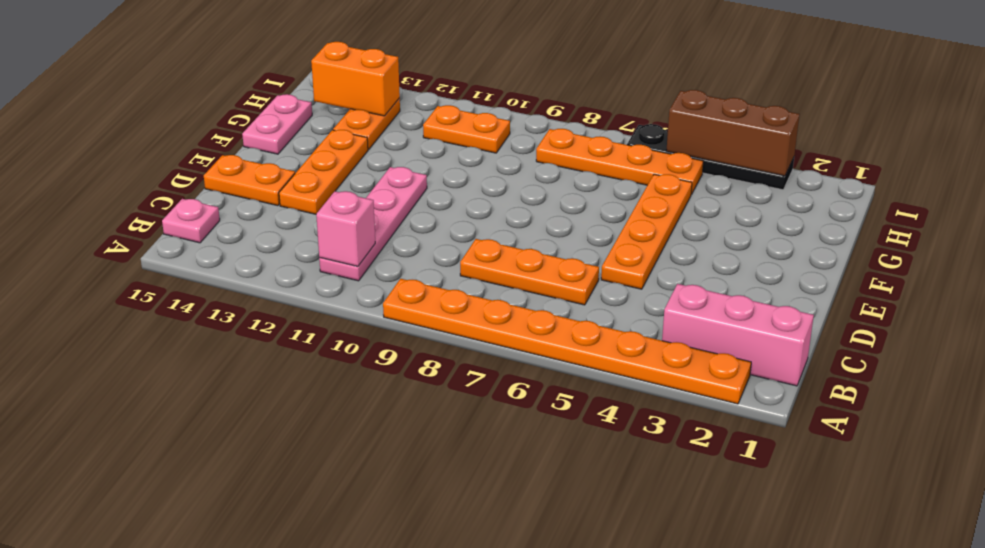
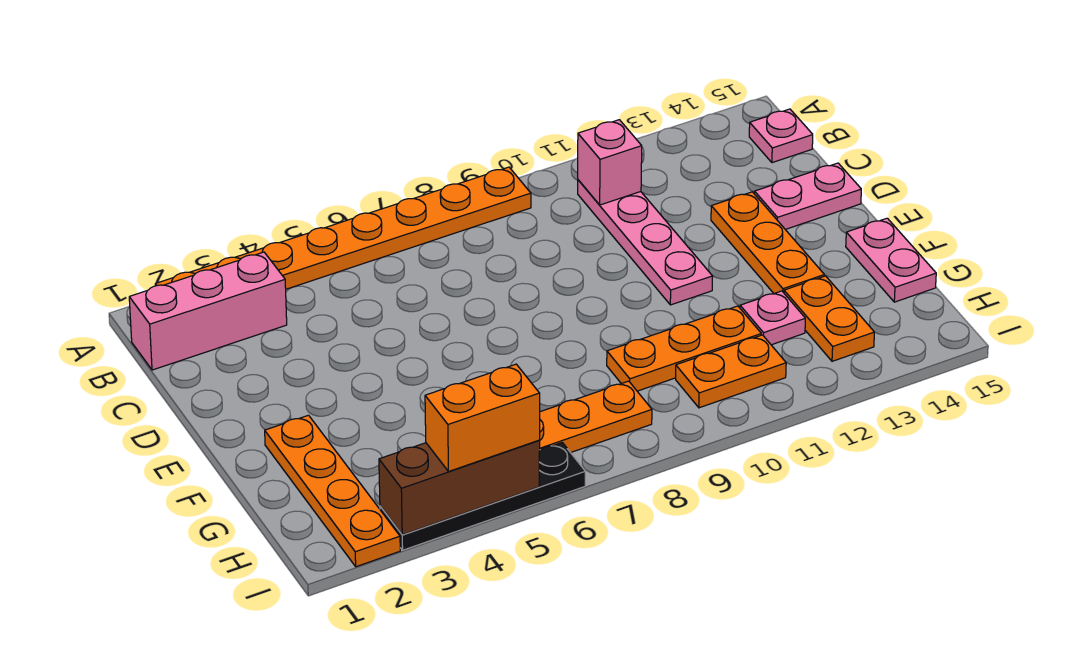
orange plate C6:C8 level 1 -> orange plate G9:G11 level 1
orange plate D5:G5 level 1 -> orange plate F2:I2 level 1
orange plate D14:D15 level 1 -> pink plate D14:D15 level 1
none -> pink plate G12 level 1
orange brick H13:H14 level 2 -> orange brick I4:I5 level 3

